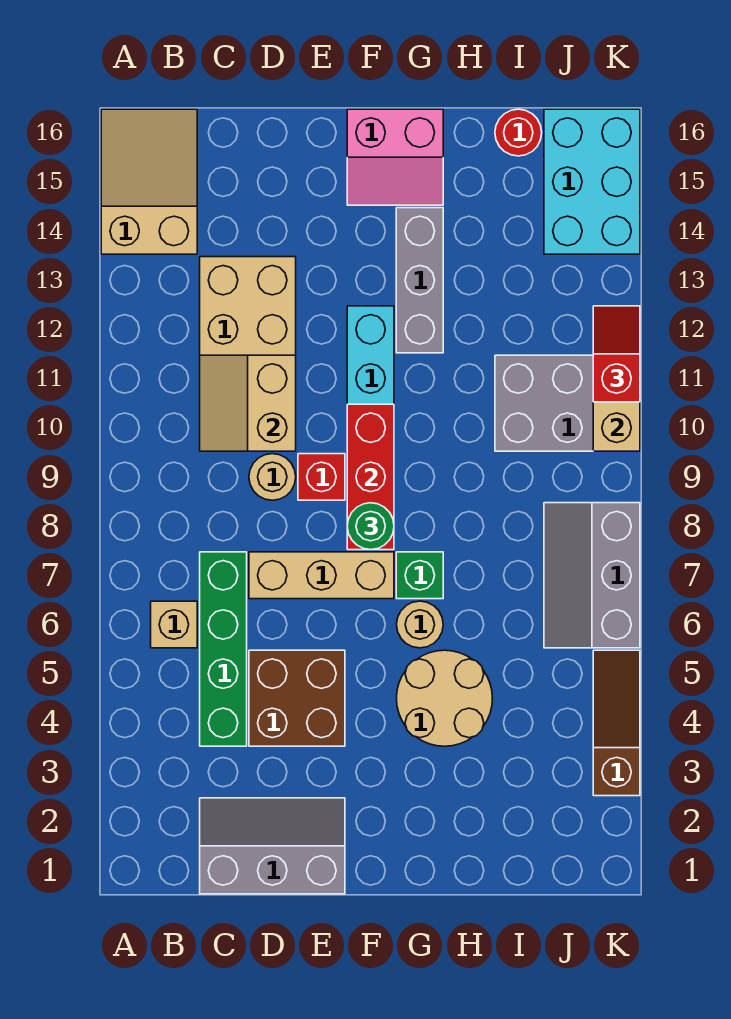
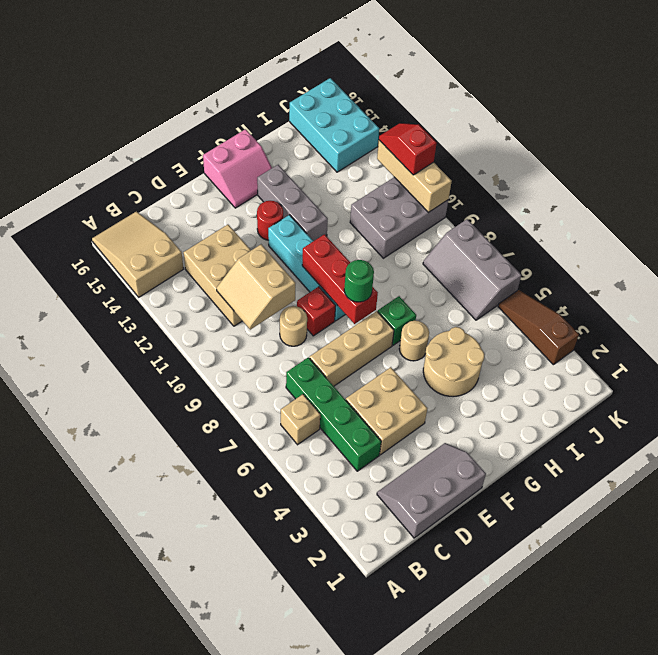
brown brick D4:E5 level 1 -> tan brick D4:E5 level 1
red round brick I16 level 1 -> red round brick F13 level 1

